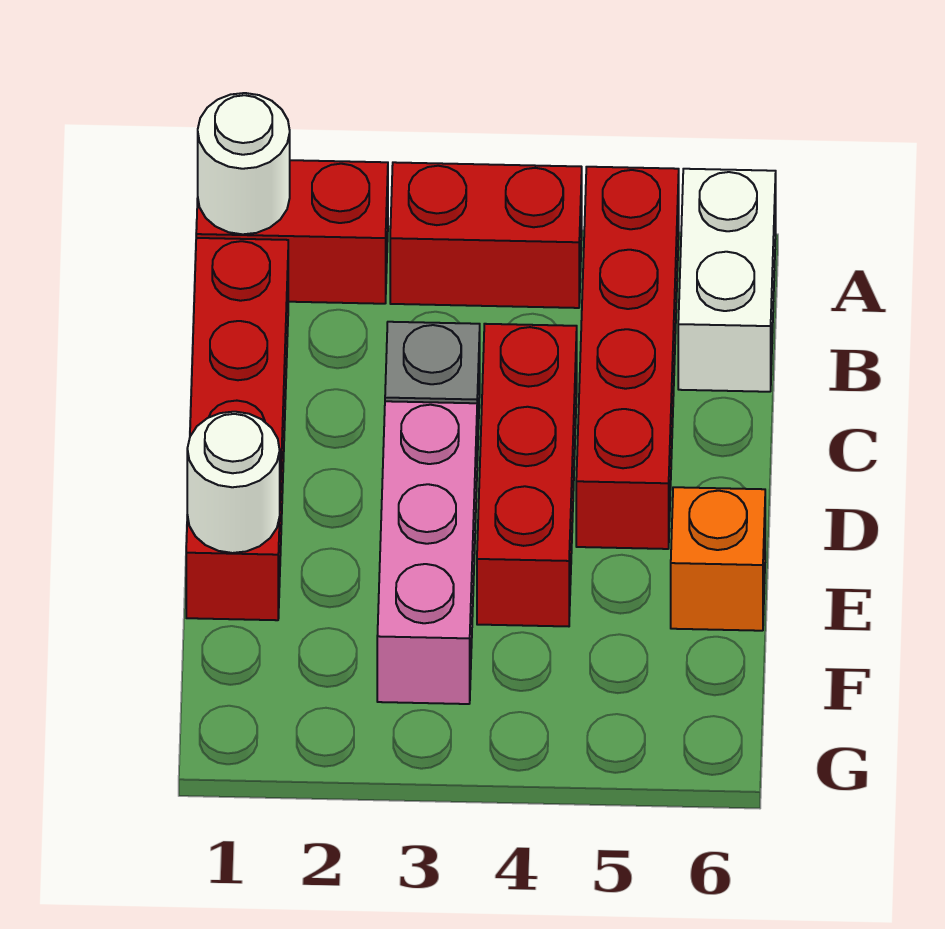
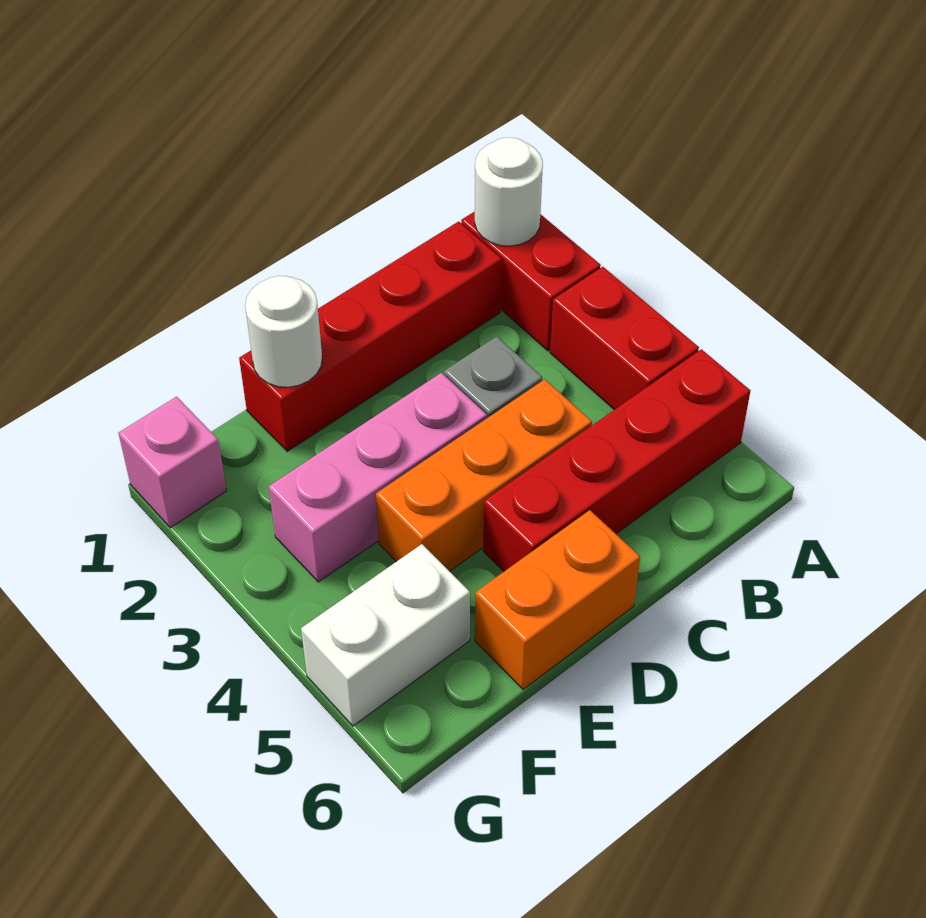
white brick A6:B6 level 1 -> white brick F5:G5 level 1
red brick C4:E4 level 1 -> orange brick C4:E4 level 1
orange brick E6 level 1 -> orange brick D6:E6 level 1
none -> pink brick G1 level 1

